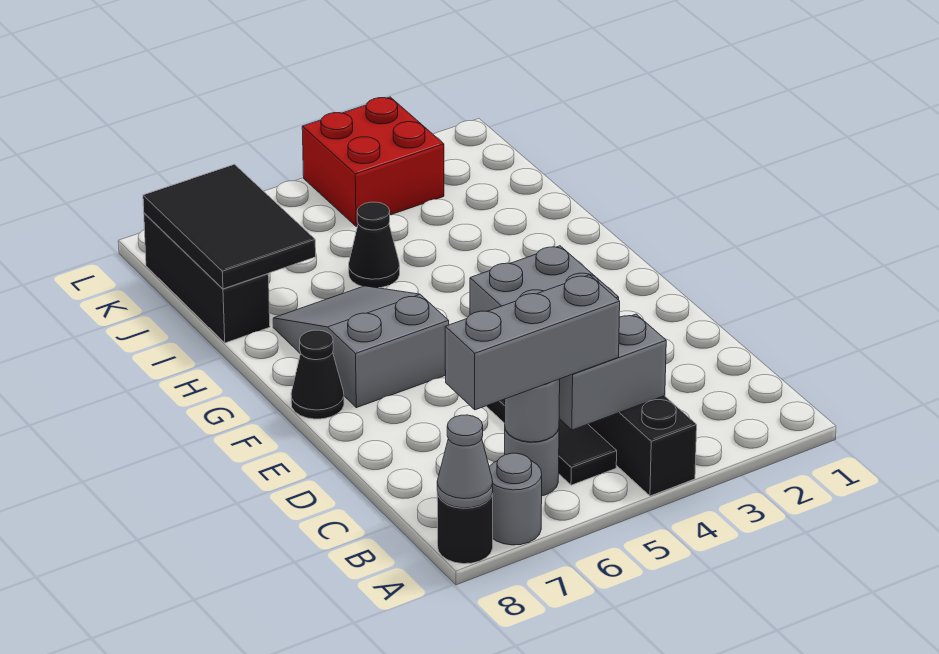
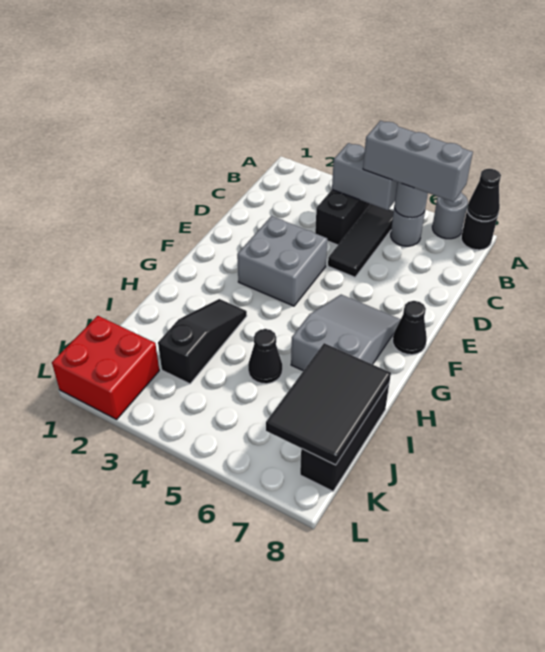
grey cone A8 level 2 -> black cone A8 level 2
grey slope F6:H7 level 1 top F -> grey slope F6:H7 level 1 top H
none -> black slope H3:J3 level 1 top J
red brick K3:L4 level 1 -> red brick K1:L2 level 1

